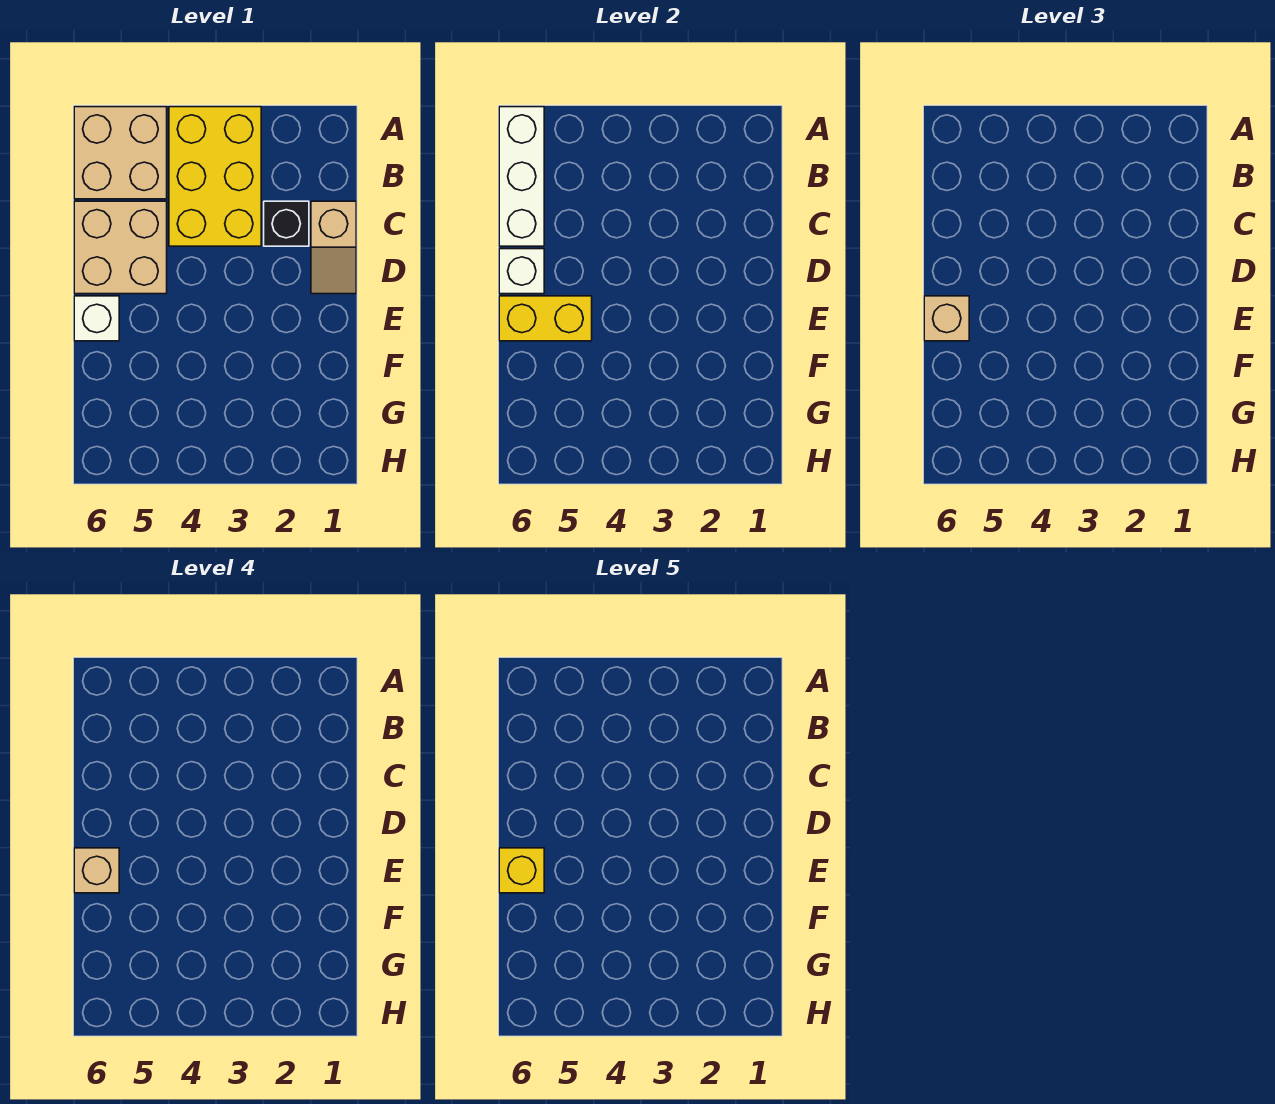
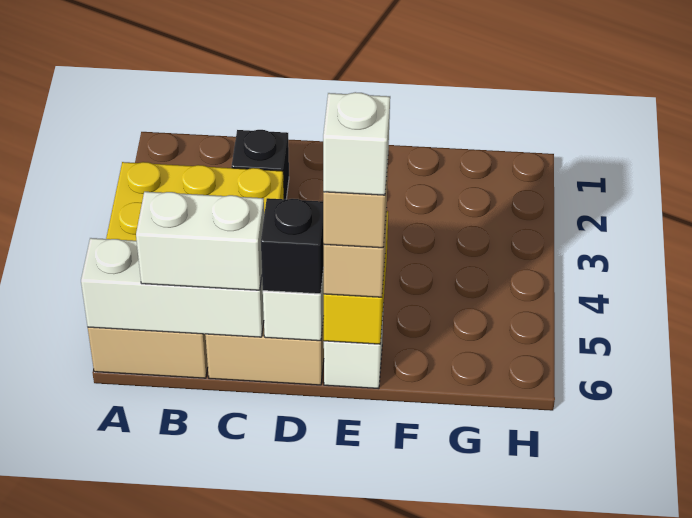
none -> white brick B6:C6 level 3
tan slope C1:D1 level 1 top C -> none
none -> black brick D6 level 3
yellow brick E6 level 5 -> white brick E6 level 5

